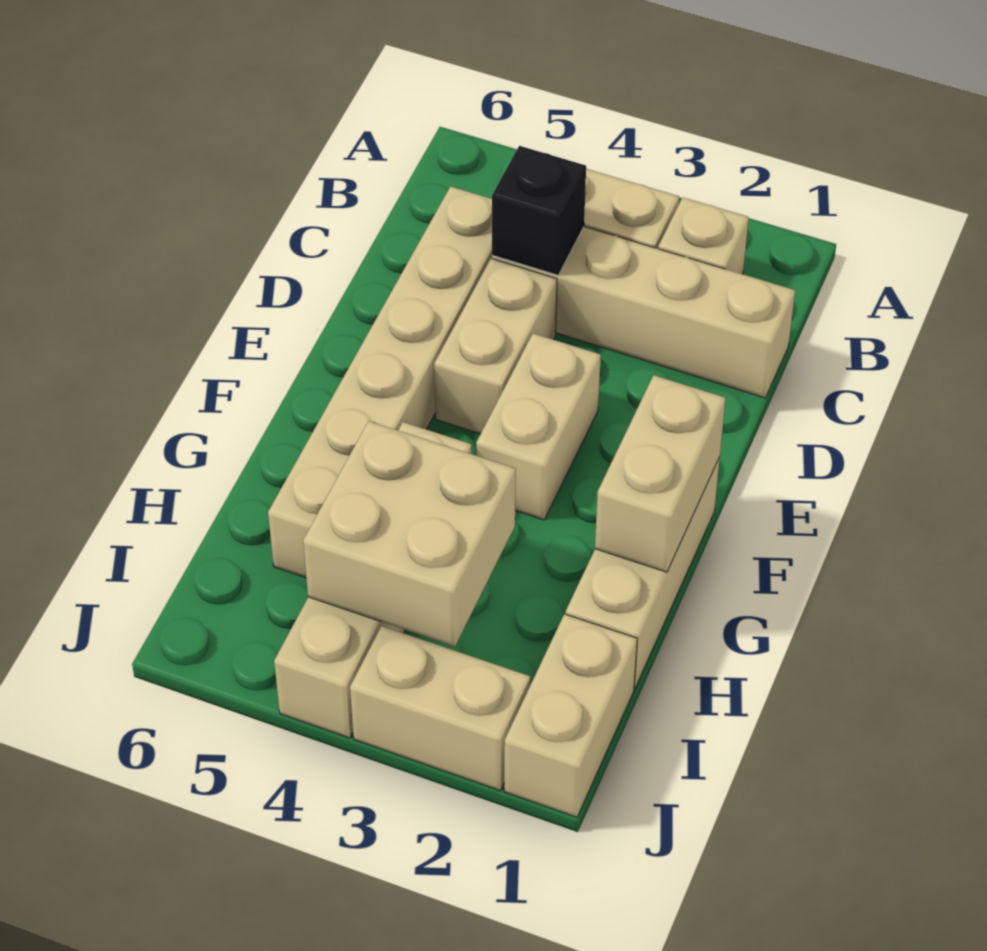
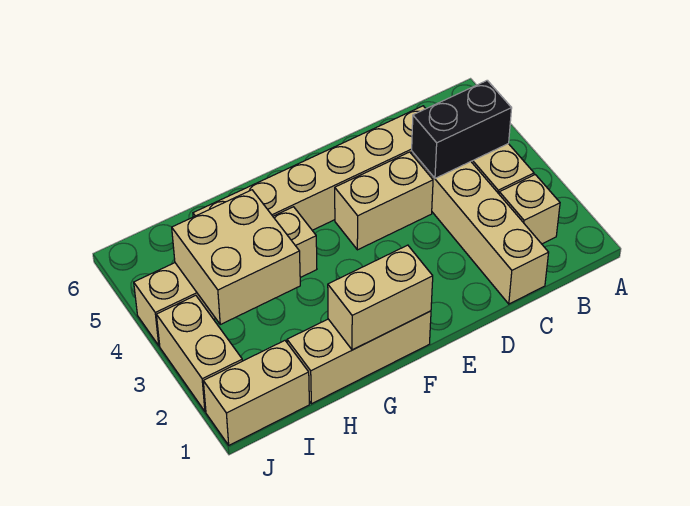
black brick C4 level 2 -> black brick B4:C4 level 2
tan brick E3:F3 level 1 -> none

